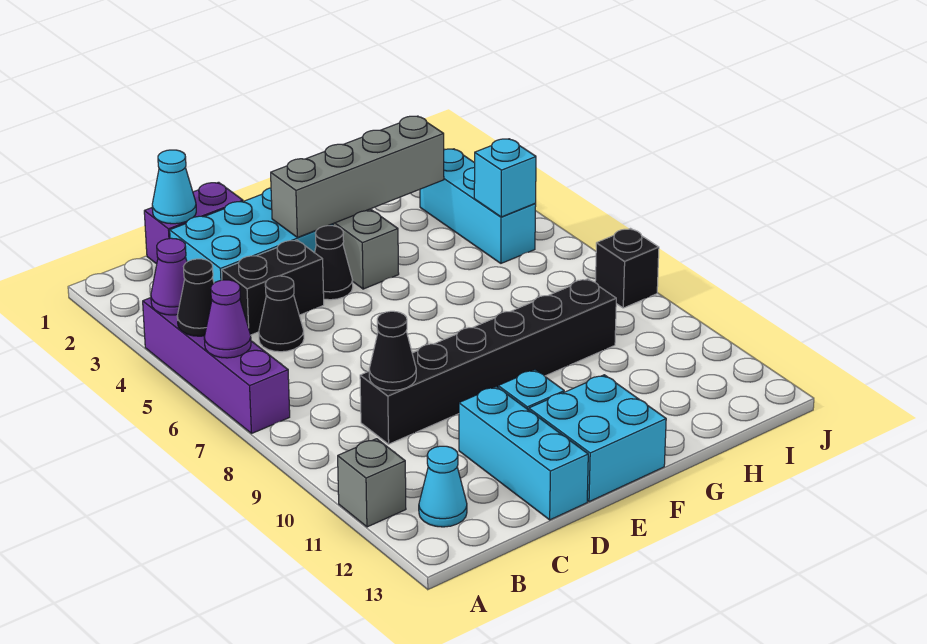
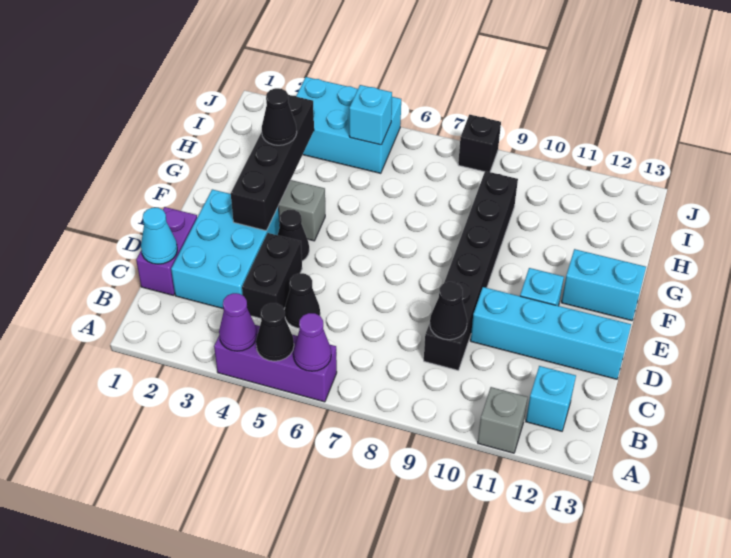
purple brick A4:A7 level 1 -> purple brick A4:A6 level 1
cyan cone B12 level 1 -> cyan brick B12 level 1
cyan brick D11:D13 level 1 -> cyan brick D10:D13 level 1
grey brick E3:H3 level 2 -> black brick E3:H3 level 2
cyan brick E12:F13 level 1 -> cyan brick F12:F13 level 1
none -> black cone G3 level 3
cyan brick I3:I5 level 1 -> cyan brick I3:J5 level 1

